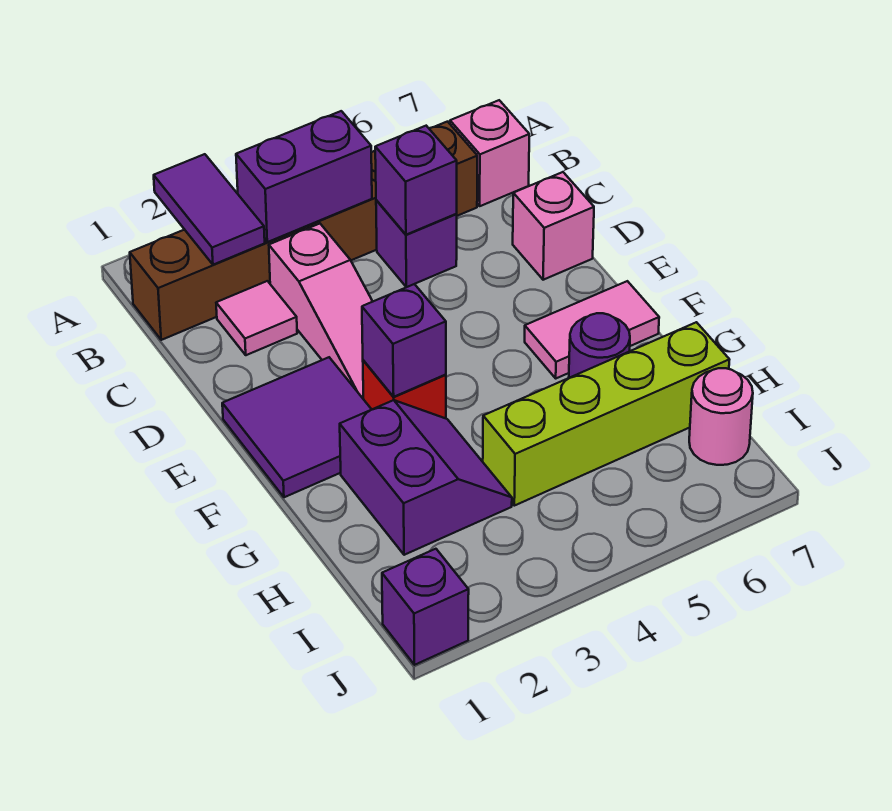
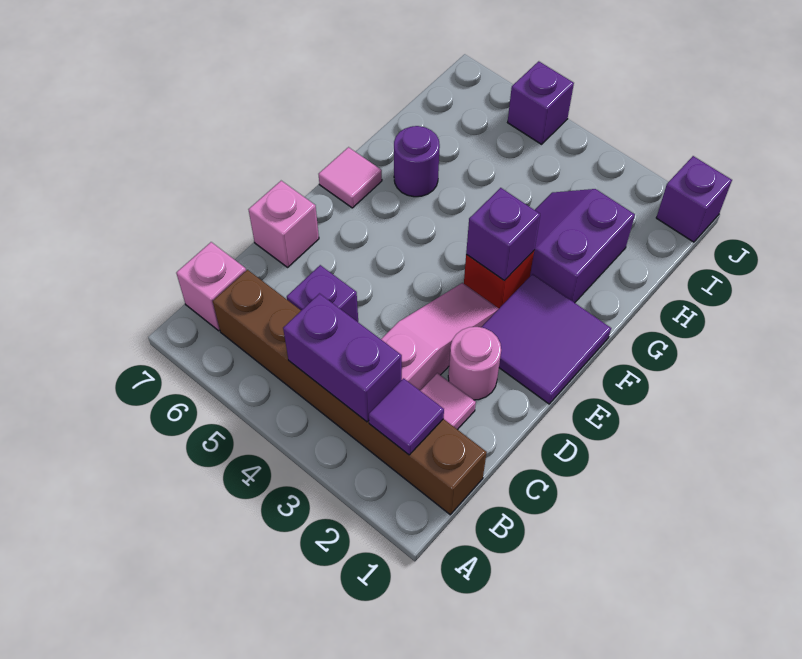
purple tile A2:B2 level 2 -> purple tile B2 level 2
purple brick C5 level 2 -> purple brick J5 level 1
pink tile F6:F7 level 1 -> pink tile F7 level 1
lime brick H4:H7 level 1 -> none
pink round brick I7 level 1 -> pink round brick D2 level 1

